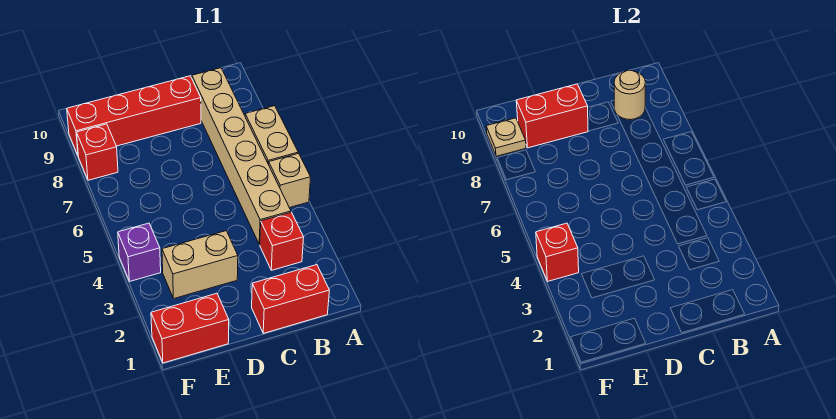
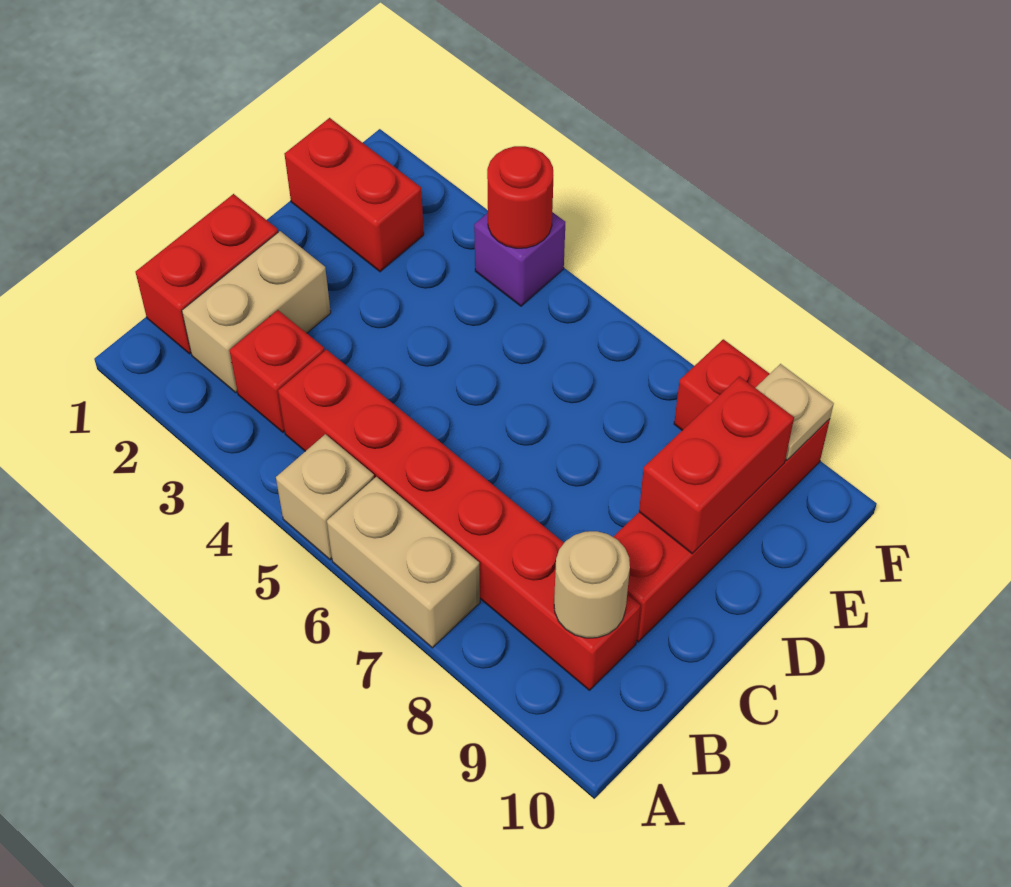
tan brick B4:B9 level 1 -> red brick B4:B9 level 1
tan brick D3:E3 level 1 -> tan brick B2:C2 level 1
red brick E1:F1 level 1 -> red brick E1:E2 level 1
red brick F4 level 2 -> red round brick F4 level 2

